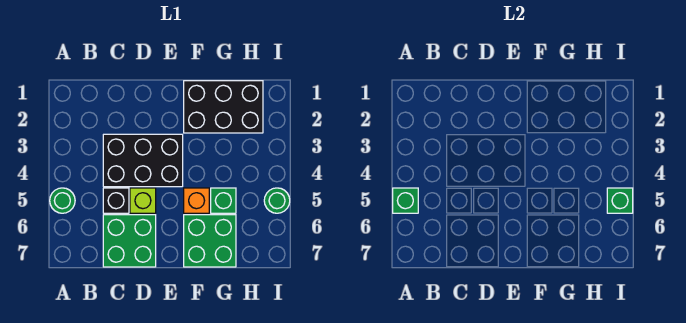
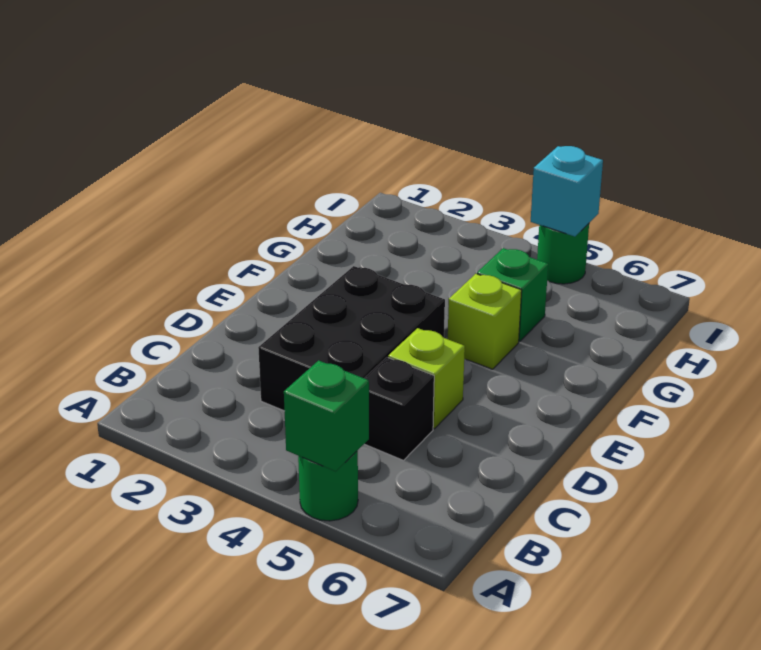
green brick C6:D7 level 1 -> none
black brick F1:H2 level 1 -> none
orange brick F5 level 1 -> lime brick F5 level 1
green brick F6:G7 level 1 -> none
green brick I5 level 2 -> cyan brick I5 level 2

